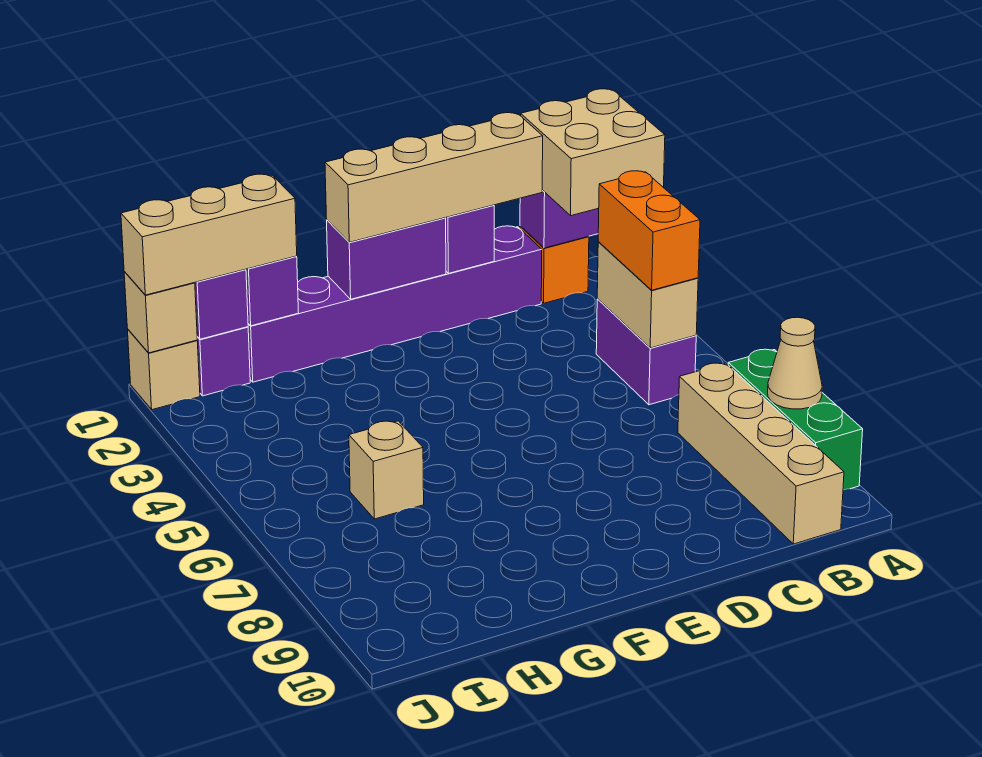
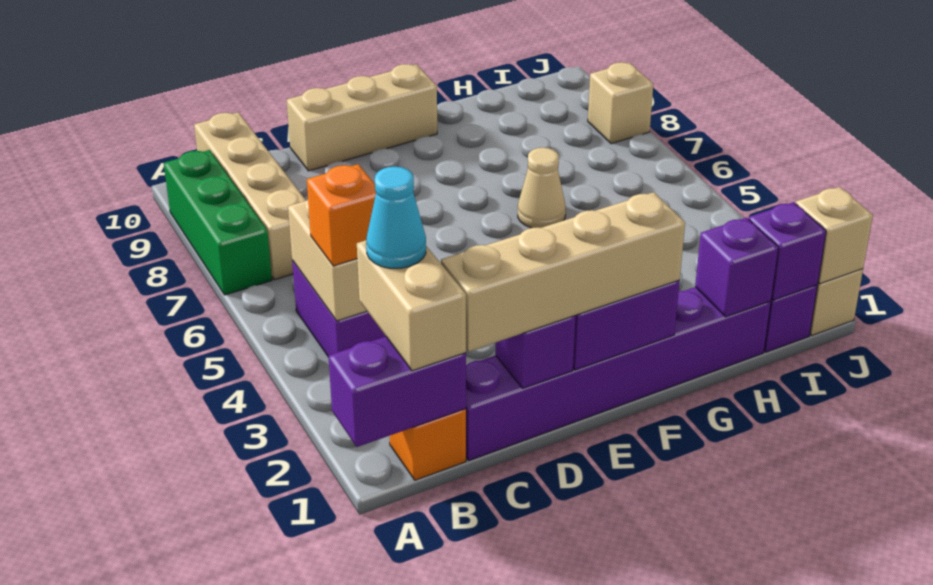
tan brick A1:B2 level 3 -> tan brick B1:B2 level 3
tan cone A8 level 2 -> tan cone G6 level 1
none -> cyan cone B2 level 4
orange brick B4:B5 level 3 -> orange brick B4 level 3
tan brick H1:J1 level 3 -> tan brick D10:F10 level 1
tan brick H6 level 1 -> tan brick J8 level 1

